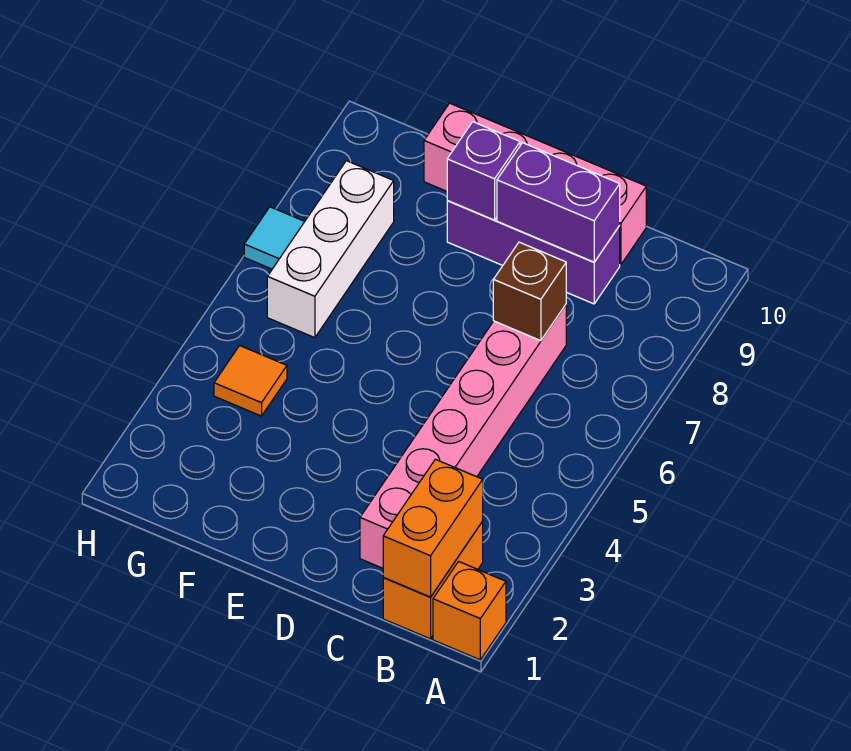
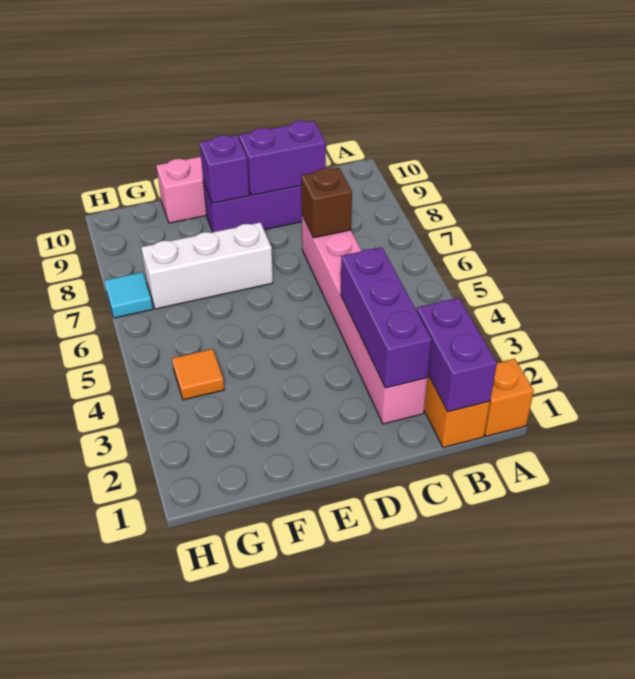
orange brick B1:B2 level 2 -> purple brick B1:B2 level 2
none -> purple brick C2:C4 level 2
white brick G6:G8 level 1 -> white brick E7:G7 level 1

